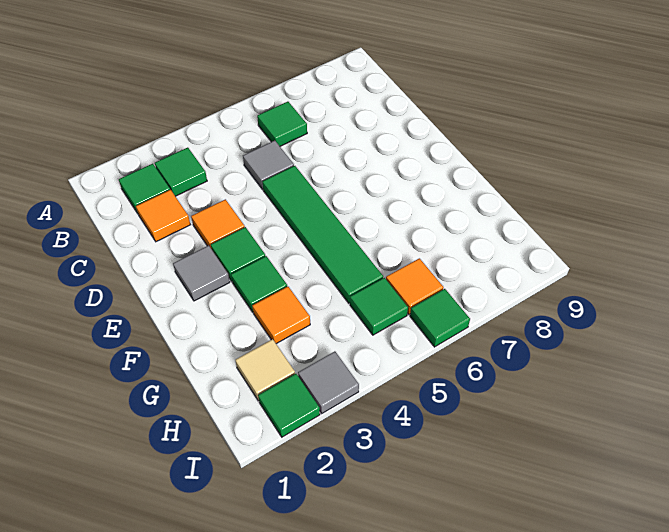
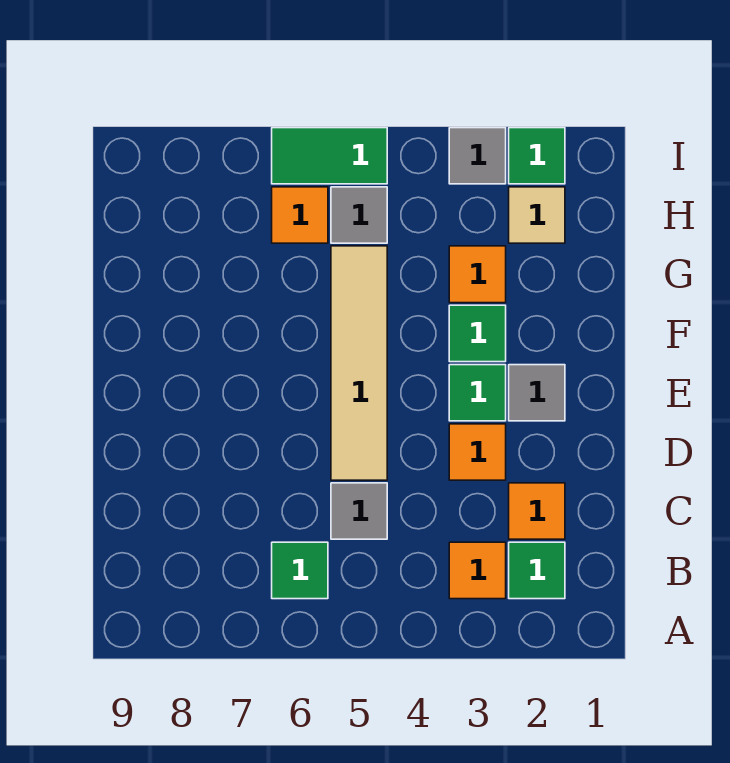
green tile B3 level 1 -> orange tile B3 level 1
green tile D5:G5 level 1 -> tan tile D5:G5 level 1
green tile H5 level 1 -> grey tile H5 level 1
green tile I6 level 1 -> green tile I5:I6 level 1

